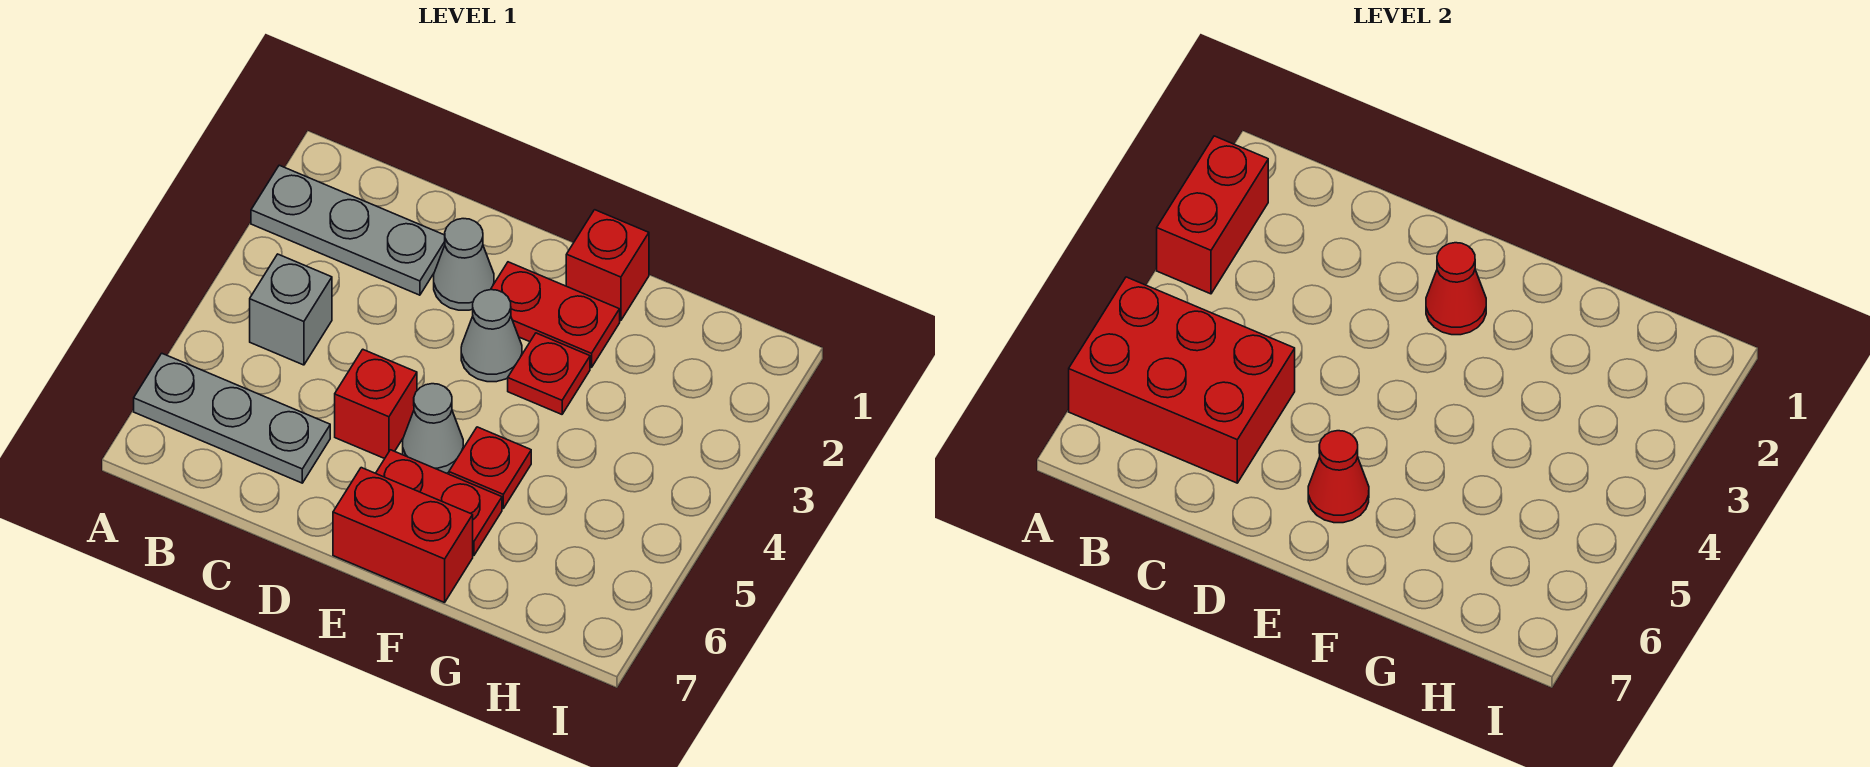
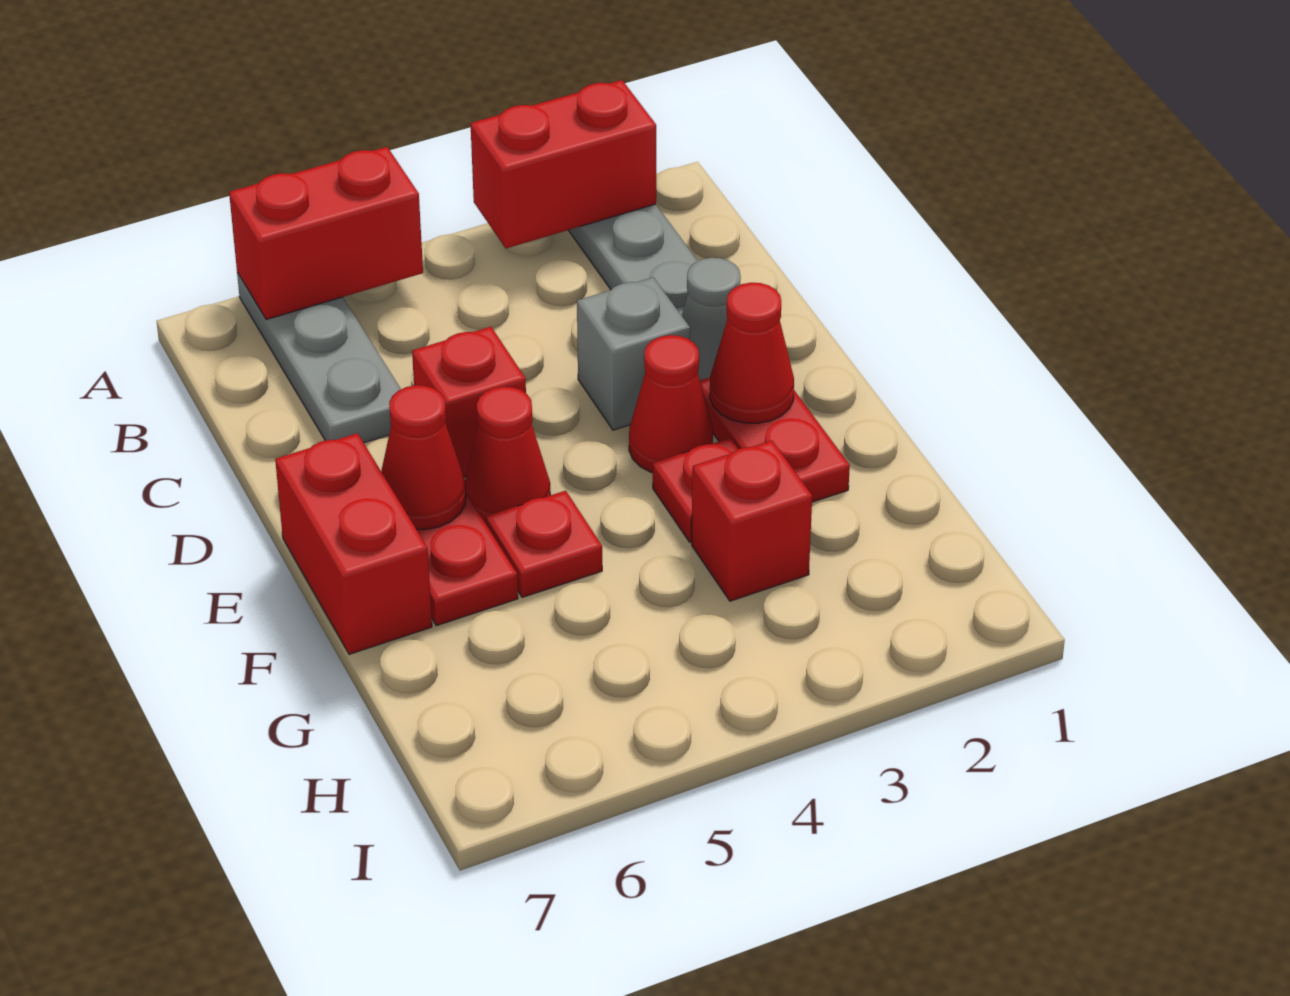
red brick A5:C6 level 2 -> red brick A5:A6 level 2
grey brick B4 level 1 -> grey brick D3 level 1
grey cone E3 level 1 -> red cone E3 level 1
grey cone E5 level 1 -> red cone E5 level 1
red brick F1 level 1 -> red brick G3 level 1

